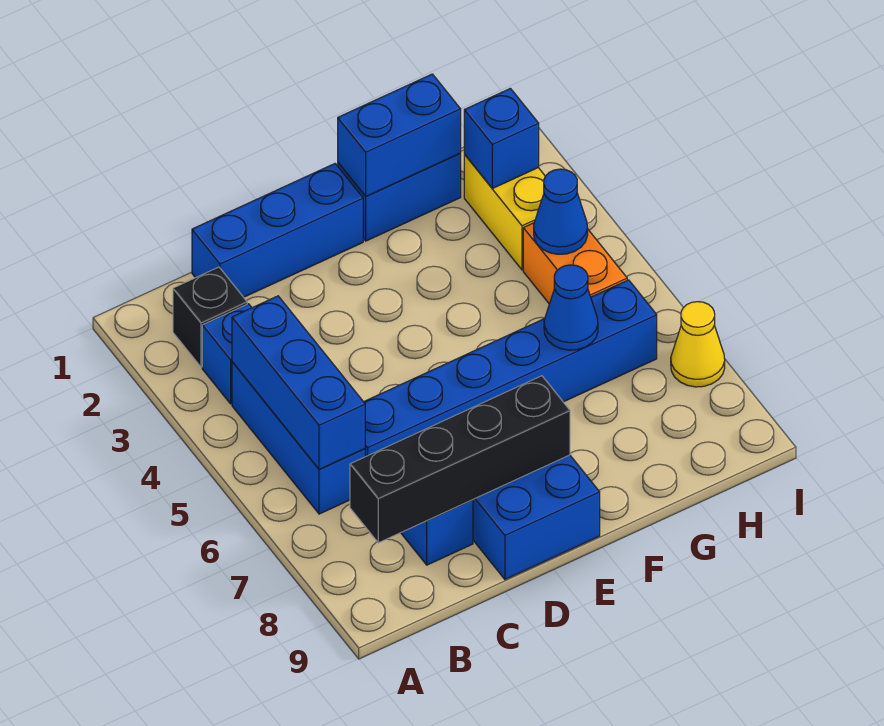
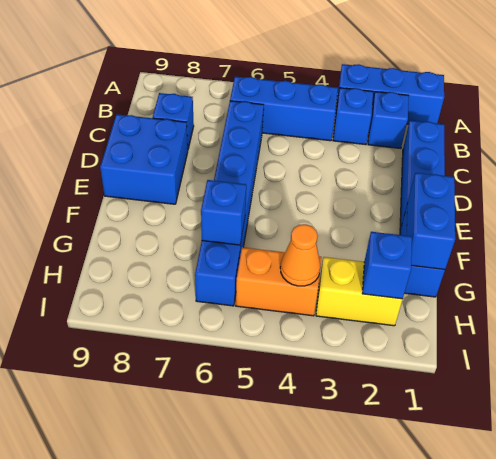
black brick B2 level 1 -> blue brick B2 level 1
blue brick B4:B6 level 2 -> blue brick A1:A3 level 1
black brick B8:E8 level 2 -> none
blue cone G6 level 2 -> blue brick G6 level 2
blue cone H4 level 2 -> orange cone H4 level 2
yellow cone I7 level 1 -> none

